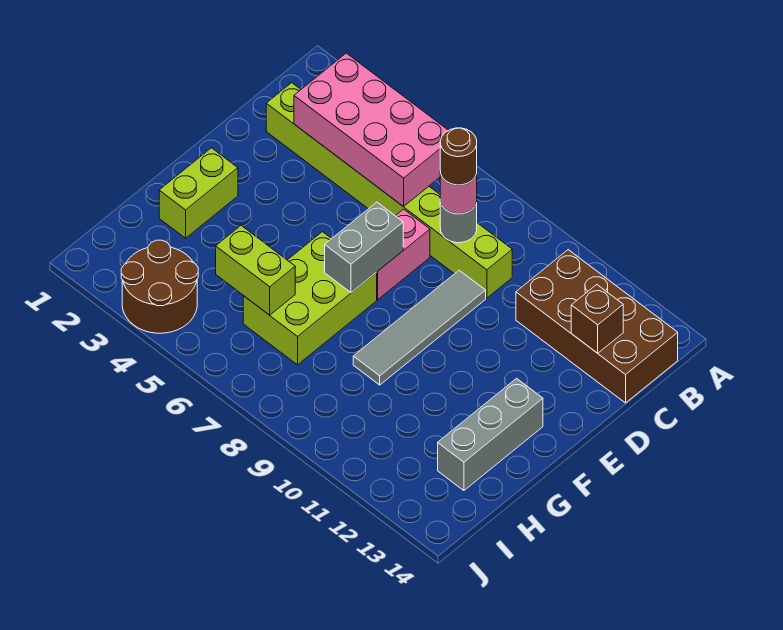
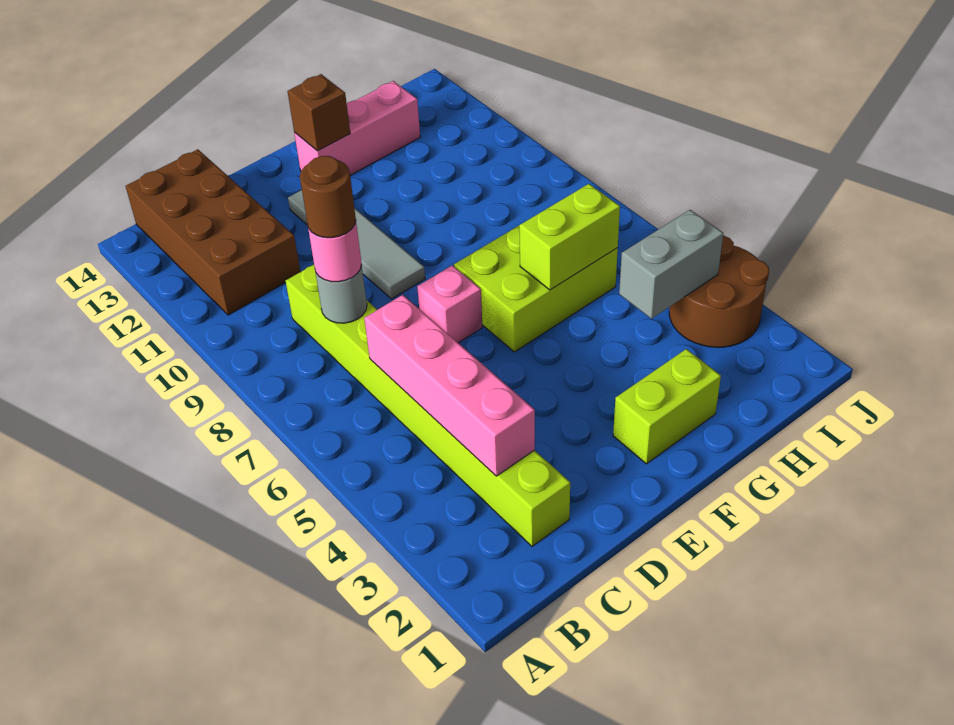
pink brick B3:C6 level 2 -> pink brick C3:C6 level 2
brown brick C13 level 2 -> brown brick F13 level 2
pink brick D7:E7 level 1 -> pink brick E7 level 1
grey tile D9:G9 level 1 -> grey tile E9:E12 level 1
grey brick E7:F7 level 2 -> grey brick H4:I4 level 2
grey brick F13:H13 level 1 -> pink brick F13:H13 level 1
lime brick H5:H6 level 2 -> lime brick G6:H6 level 2

